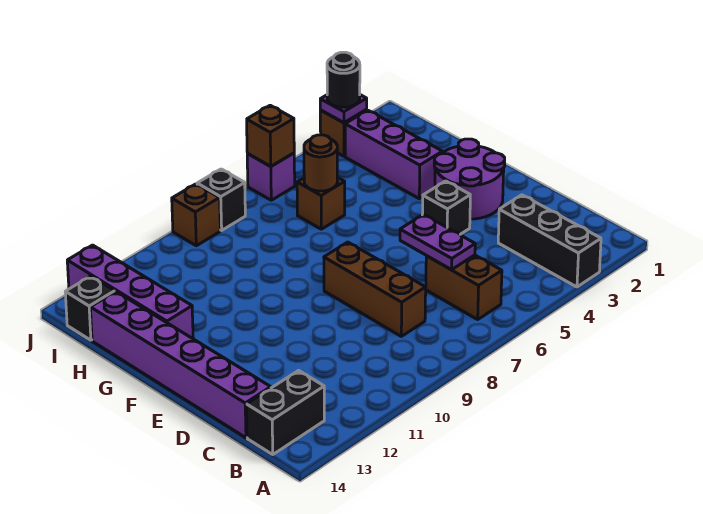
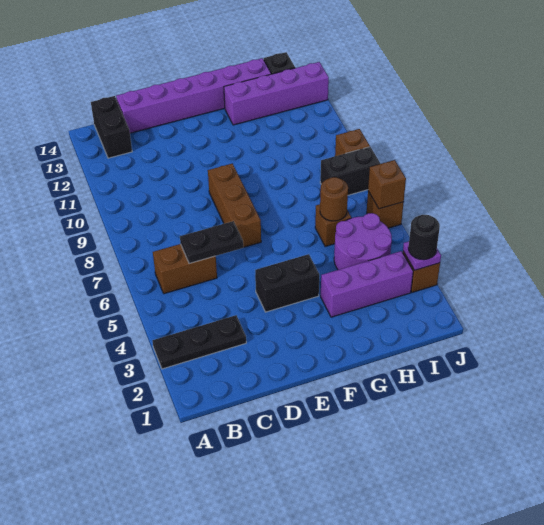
black brick A3:C3 level 1 -> black plate A3:C3 level 1
purple plate C6:D6 level 2 -> black plate C6:D6 level 2
brown brick C8:E8 level 1 -> brown brick E7:E9 level 1
purple round brick E2:F3 level 1 -> purple round brick H4:I5 level 1
black brick E4 level 1 -> black brick E4:F4 level 1
purple brick J6 level 1 -> brown brick J6 level 1
black brick J8 level 1 -> black brick I8:J8 level 1

